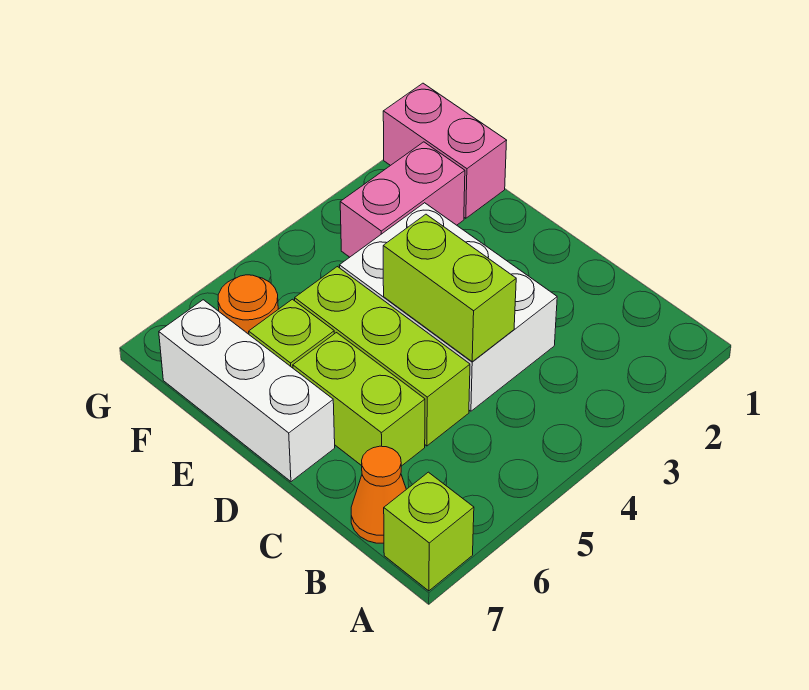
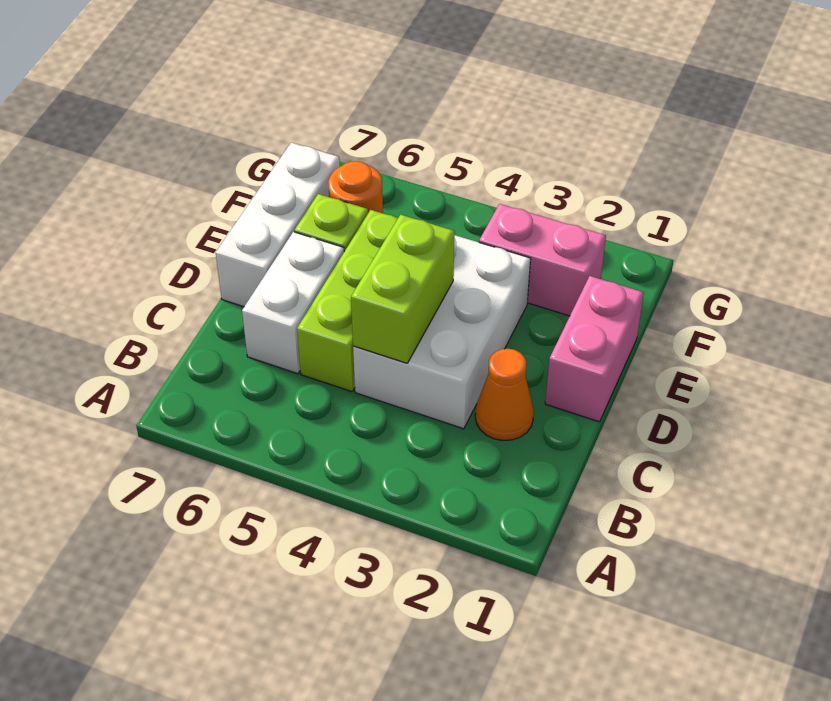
lime brick A7 level 1 -> none
orange cone B7 level 1 -> orange cone C2 level 1
lime brick C6:D6 level 1 -> white brick C6:D6 level 1
pink brick F1:G1 level 1 -> pink brick D1:E1 level 1

